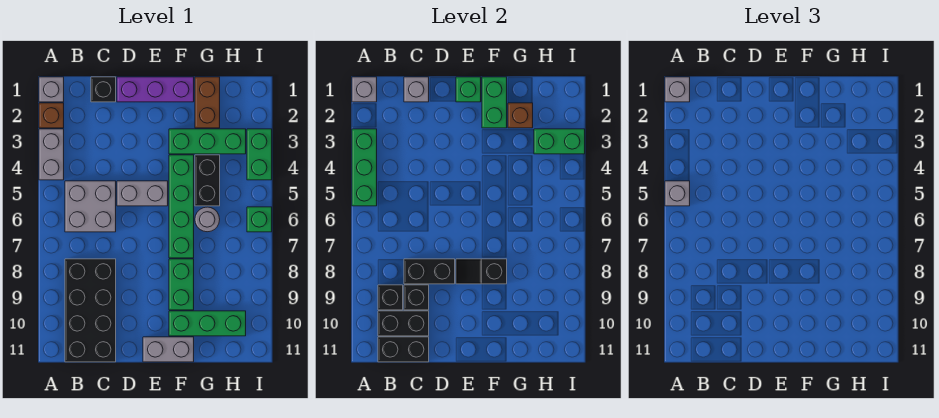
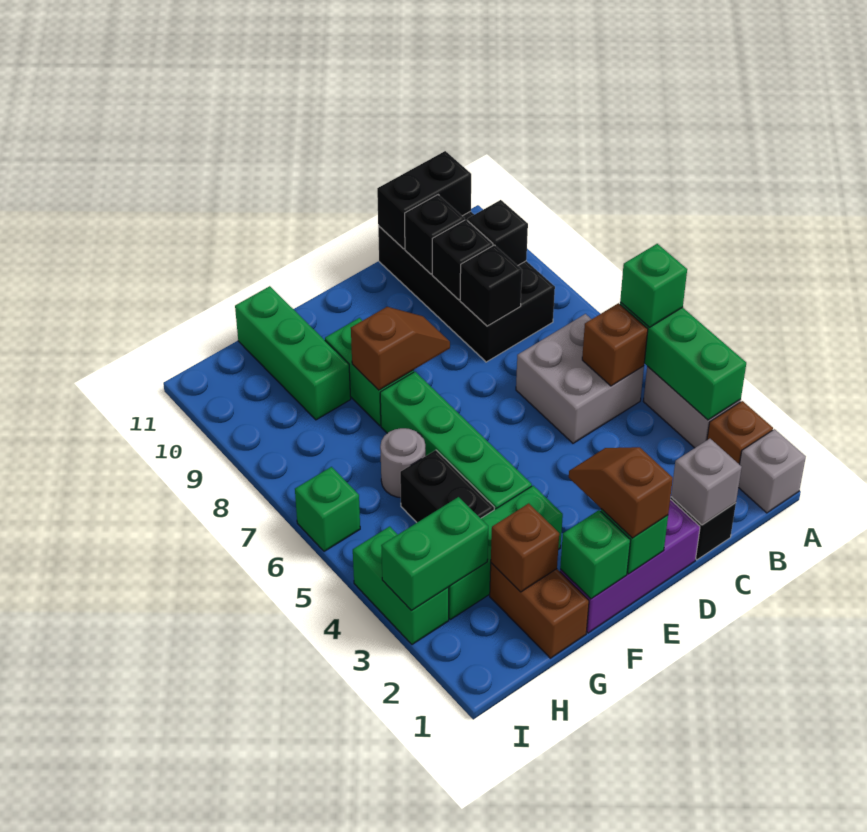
grey brick A1 level 2 -> none
grey brick A1 level 3 -> none
grey brick A5 level 3 -> green brick A5 level 3
none -> brown brick B5 level 2
black brick B10:C10 level 2 -> black brick C10 level 2
black brick C8:D8 level 2 -> black brick C8 level 2
grey brick D5:E5 level 1 -> none
none -> brown slope E1:E2 level 3 top 1
black slope E8:F8 level 2 top F -> brown slope E8:F8 level 2 top F
grey brick E11:F11 level 1 -> none
green brick F1:F2 level 2 -> green brick F1 level 2
green brick F10:H10 level 1 -> green brick G9:G11 level 1

